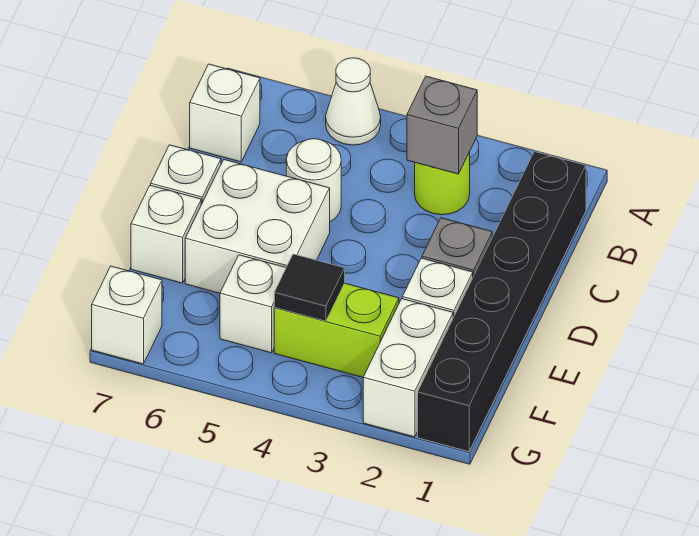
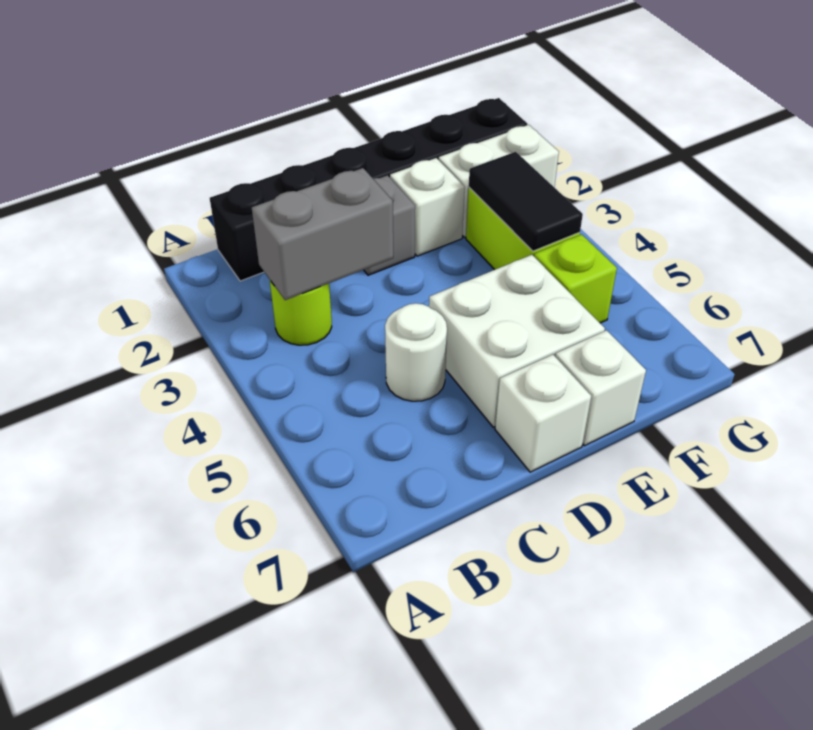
white cone A5 level 1 -> none
grey brick B3 level 2 -> grey brick B3:C3 level 2
white brick B7 level 1 -> none
black tile F4 level 2 -> black tile F3:F4 level 2
white brick F5 level 1 -> lime brick F5 level 1
white brick G7 level 1 -> none

